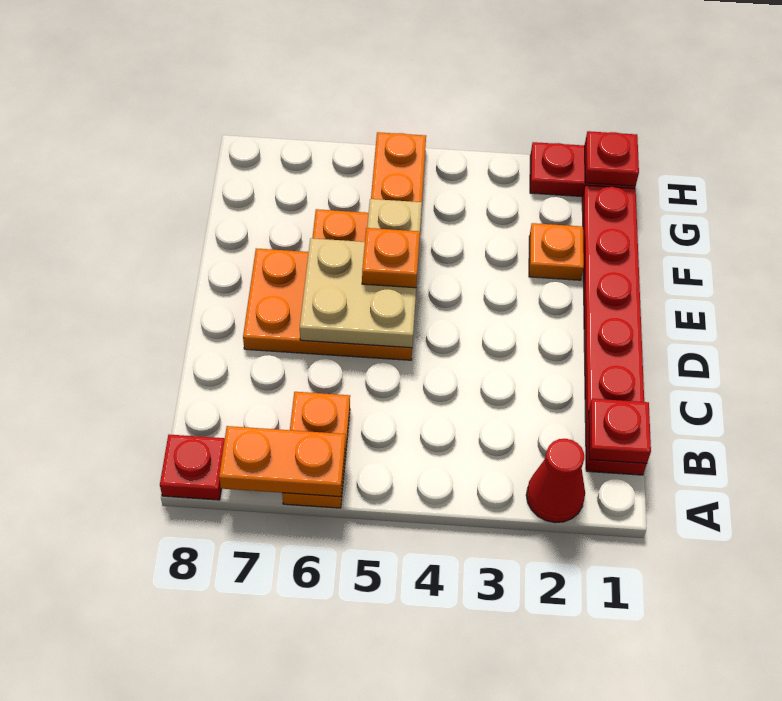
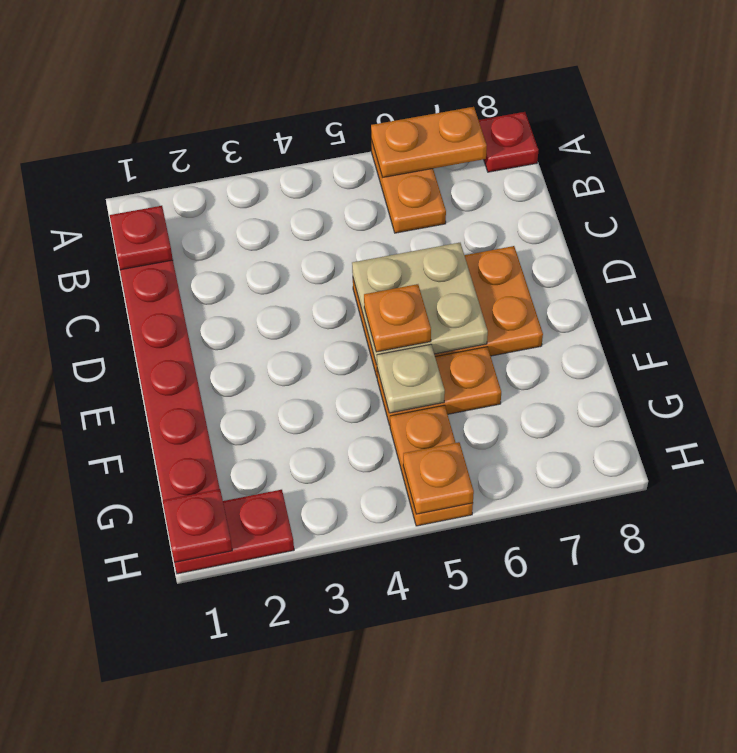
red cone A2 level 1 -> none
orange plate F2 level 1 -> orange plate H5 level 2

